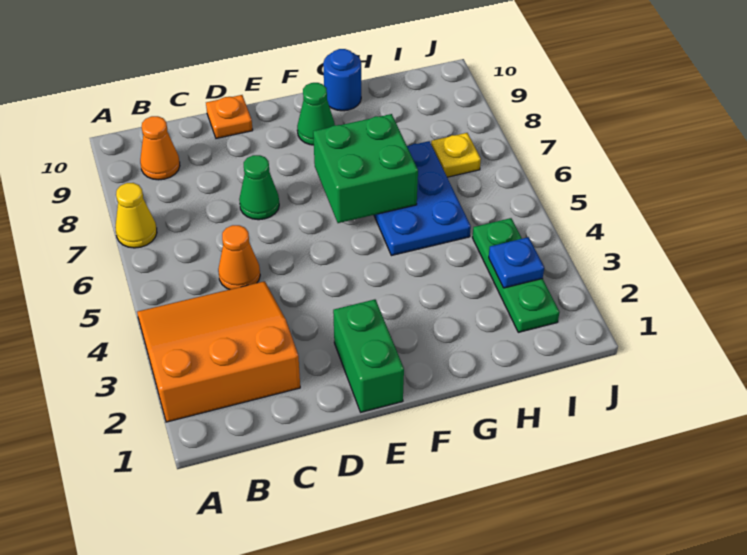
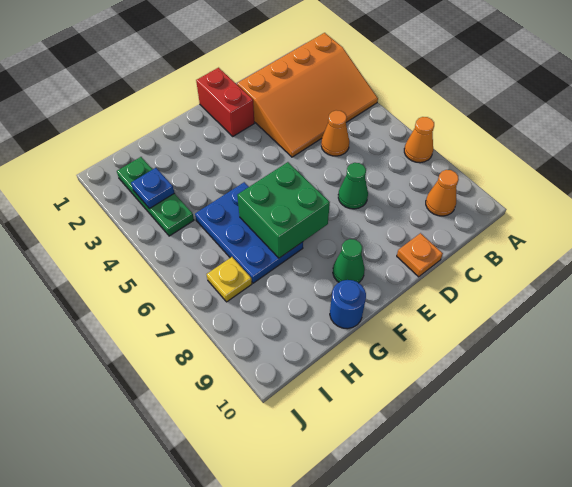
orange slope A2:C4 level 1 top 2 -> orange slope A2:D4 level 1 top 2
yellow cone A7 level 1 -> orange cone A7 level 1
green brick E1:E2 level 1 -> red brick E1:E2 level 1

